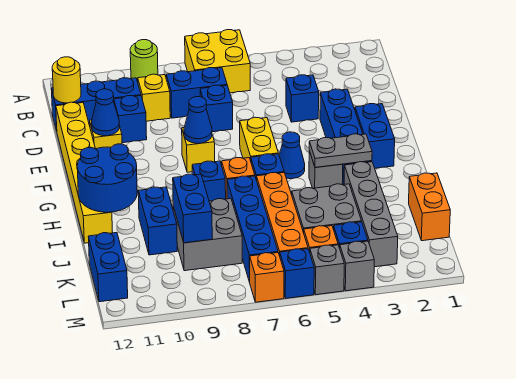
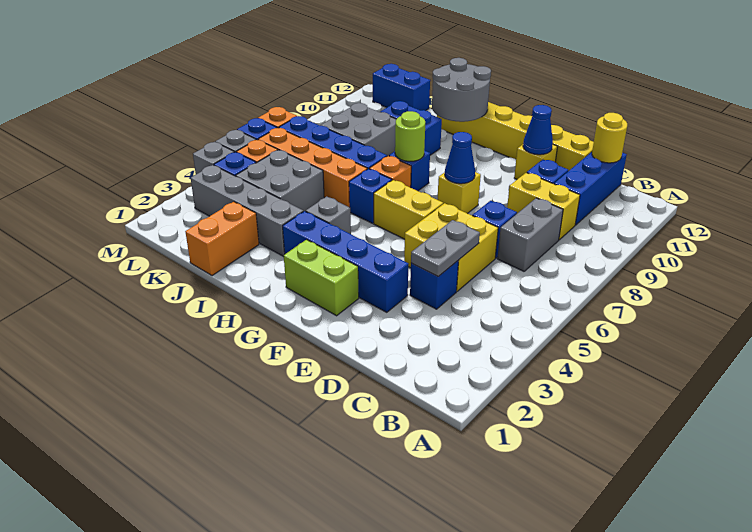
yellow brick A6:B7 level 1 -> yellow brick D5:E6 level 1
lime round brick A9 level 1 -> lime round brick H8 level 2
blue brick C7:C8 level 1 -> grey brick C7:C8 level 1
yellow brick C9 level 1 -> yellow brick C9:D9 level 1
blue brick F2:G2 level 1 -> lime brick F2:G2 level 1
blue cone G5 level 1 -> none
grey plate H3:H4 level 2 -> grey plate D4:D5 level 2
blue round brick H11:I12 level 2 -> grey round brick H11:I12 level 2
orange brick J1:K1 level 1 -> orange brick J1:J2 level 1
blue brick J9:K9 level 2 -> none

